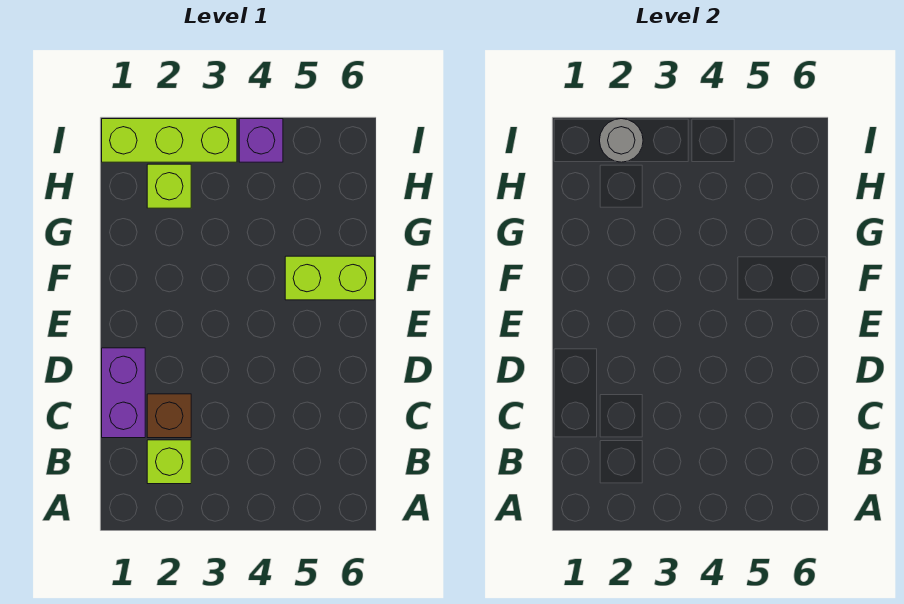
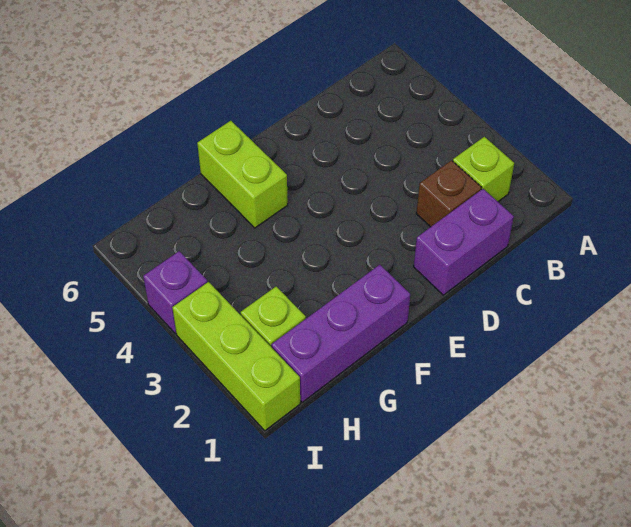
none -> purple brick F1:H1 level 1
grey round brick I2 level 2 -> none

